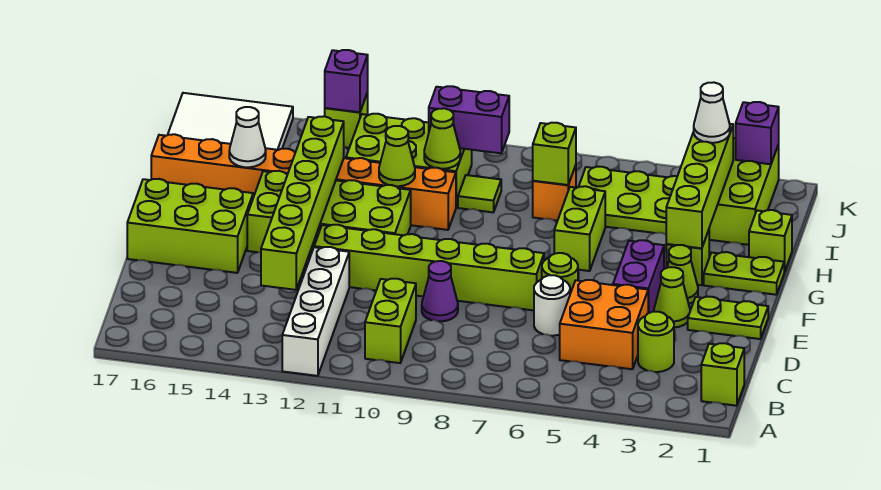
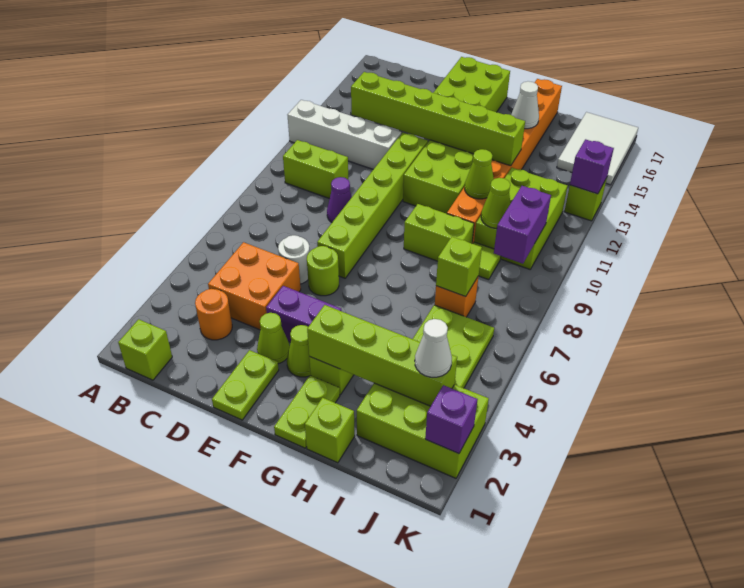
lime round brick C3 level 1 -> orange round brick C3 level 1
lime brick G6:H6 level 1 -> lime brick G9:H9 level 1

